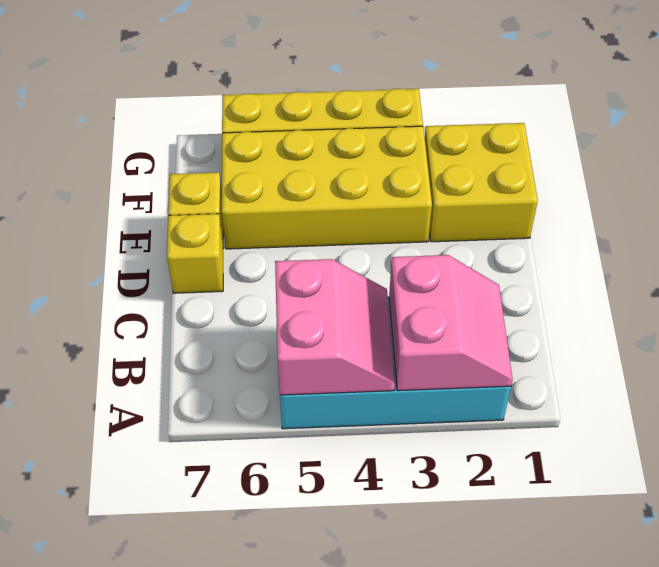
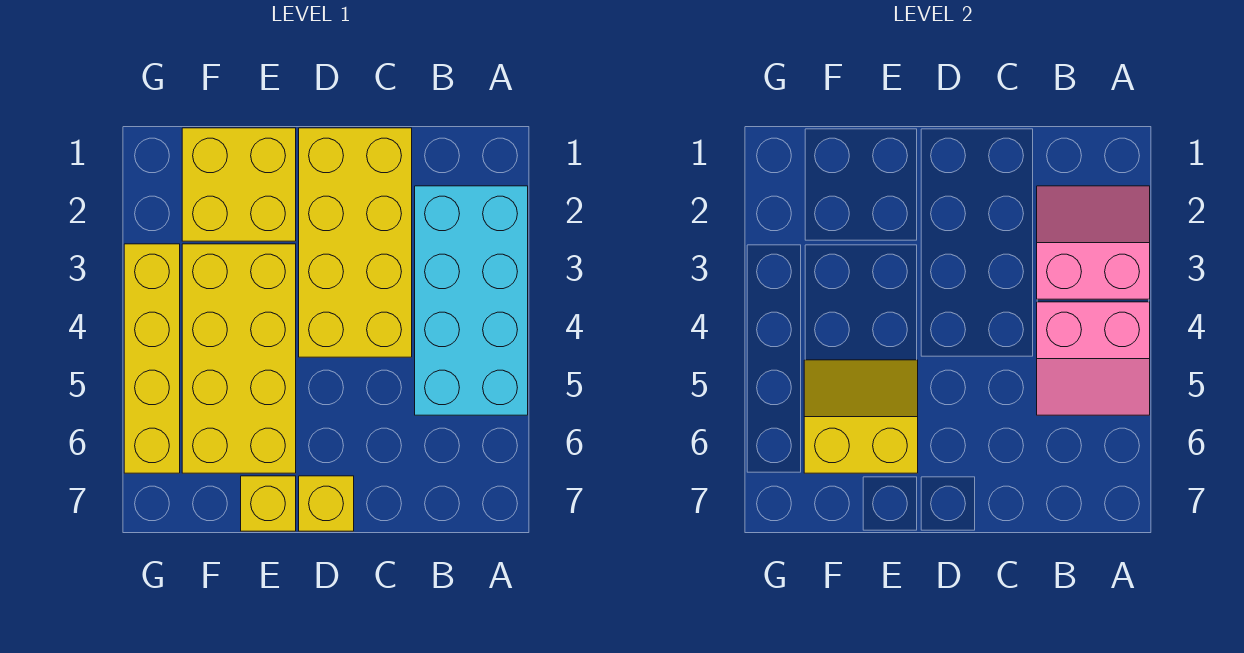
pink slope A4:B5 level 2 top 5 -> pink slope A4:B5 level 2 top 4
none -> yellow brick C1:D4 level 1
none -> yellow slope E5:F6 level 2 top 6

